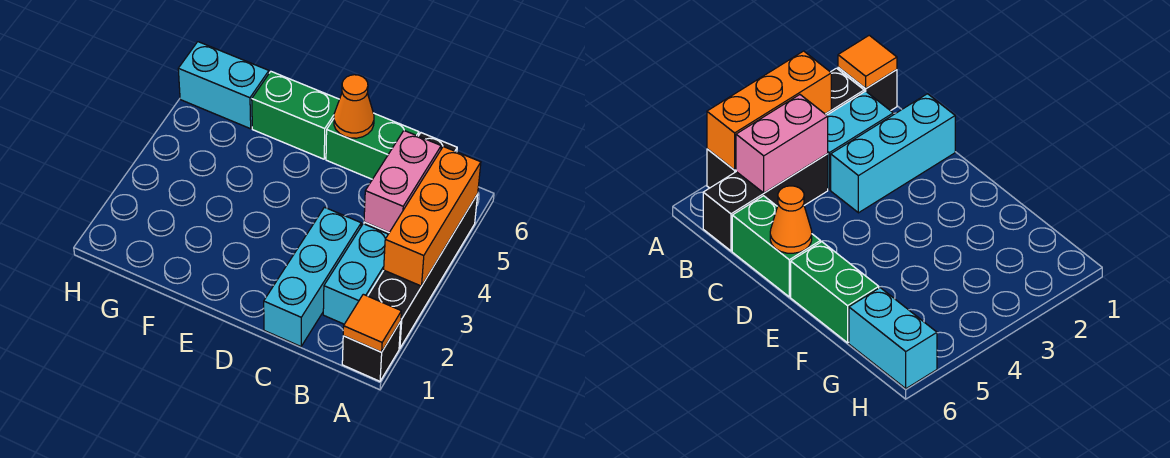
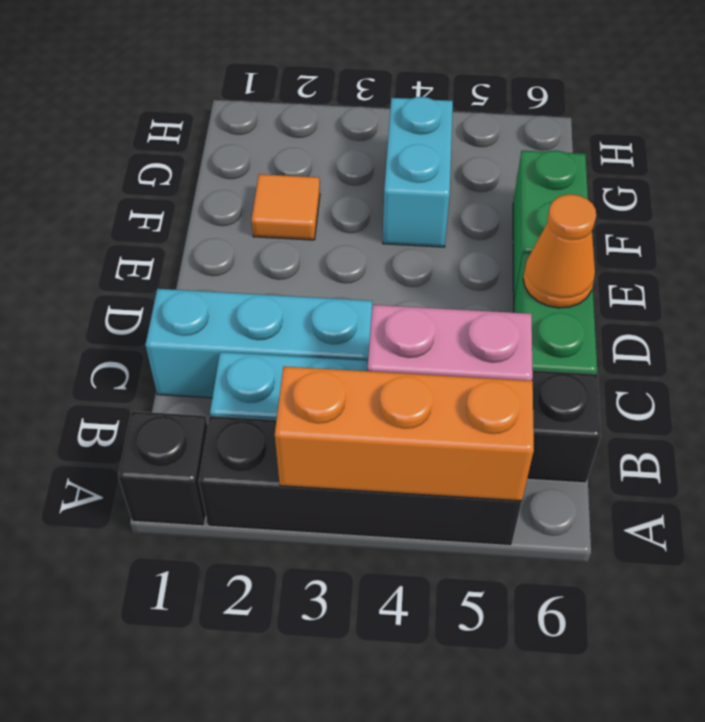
orange tile A1 level 2 -> orange tile F2 level 1
cyan brick G6:H6 level 1 -> cyan brick F4:G4 level 1

